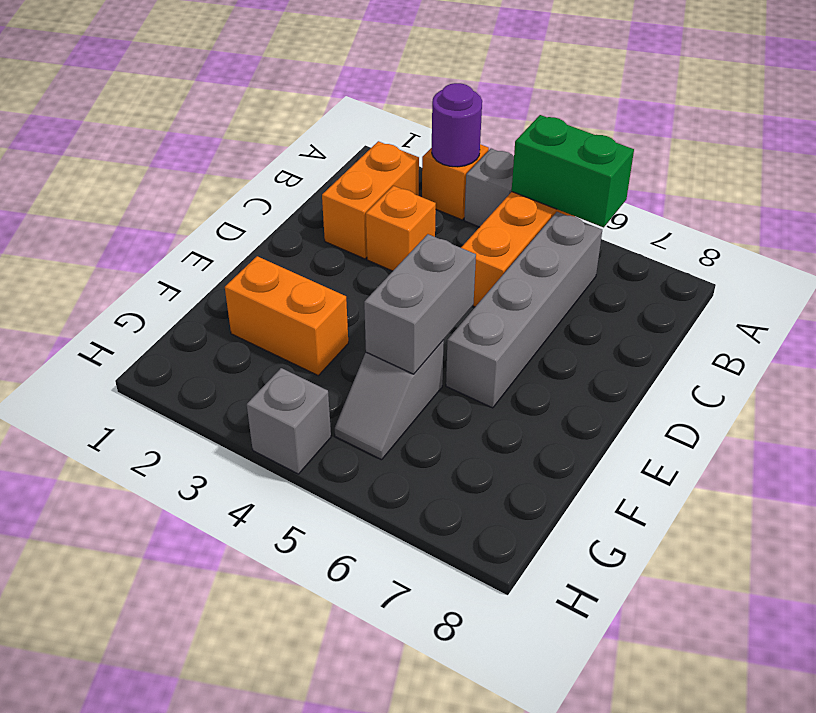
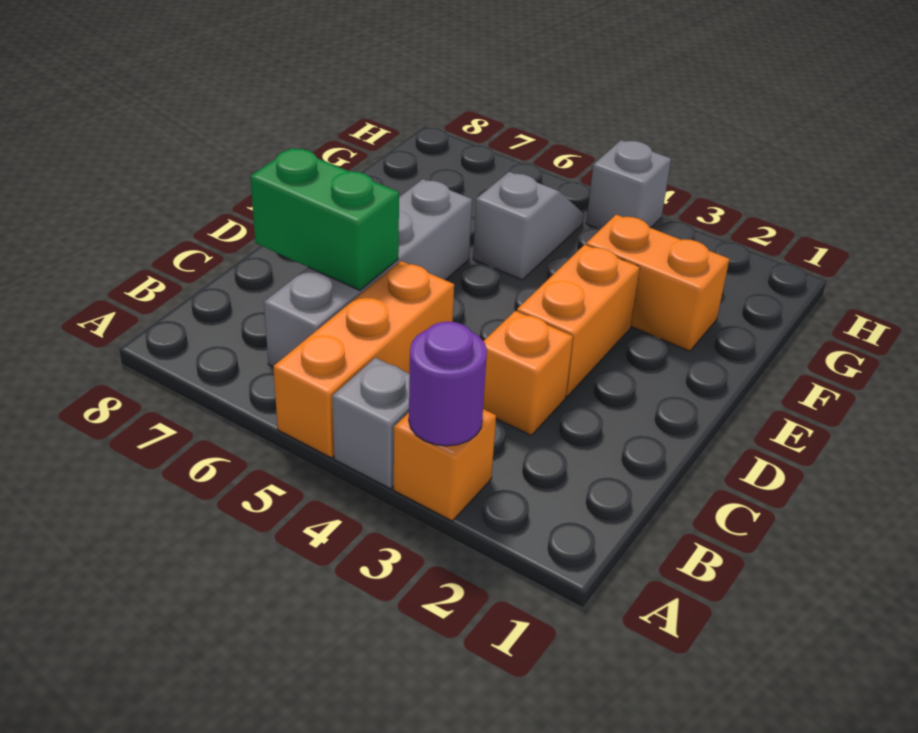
green brick A5:A6 level 2 -> green brick C6:C7 level 2
orange brick B2:C2 level 1 -> orange brick D3:E3 level 1
grey brick E5:F5 level 2 -> none

